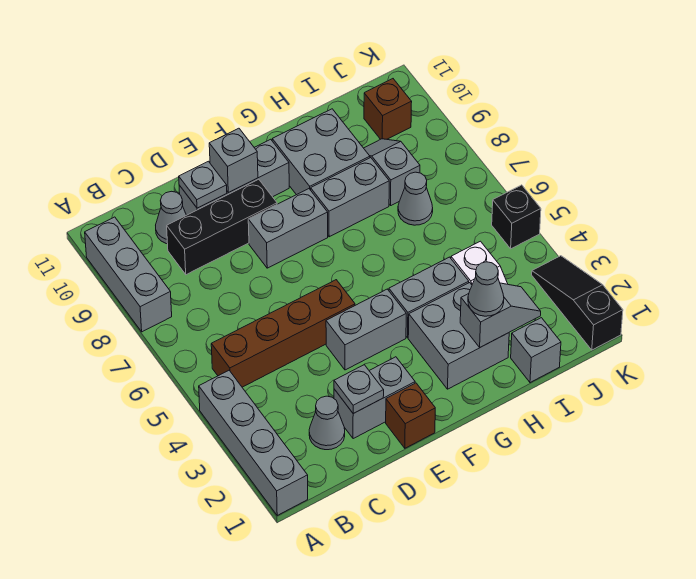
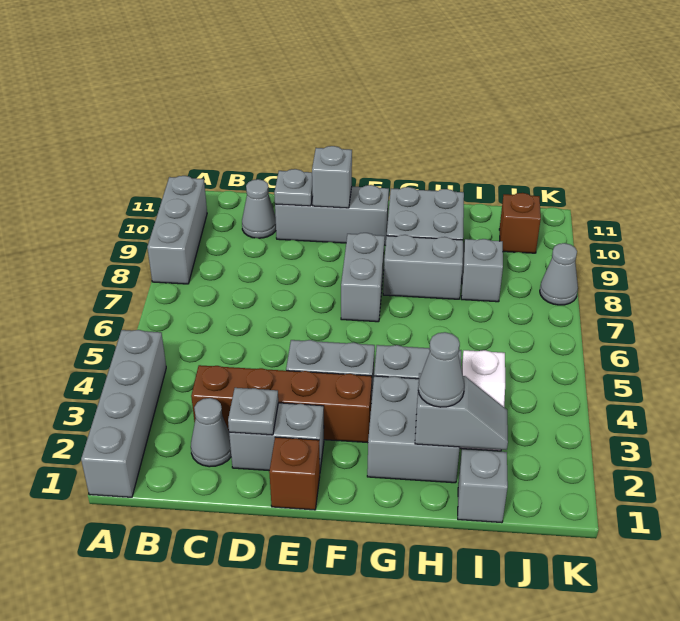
brown brick B5:E5 level 1 -> brown brick C3:F3 level 1
black brick C9:E9 level 1 -> none
grey brick E8:F8 level 1 -> grey brick F7:F8 level 1
grey cone I7 level 1 -> grey cone K8 level 1
black slope K1:K3 level 1 top 1 -> none
black brick K5 level 1 -> none

